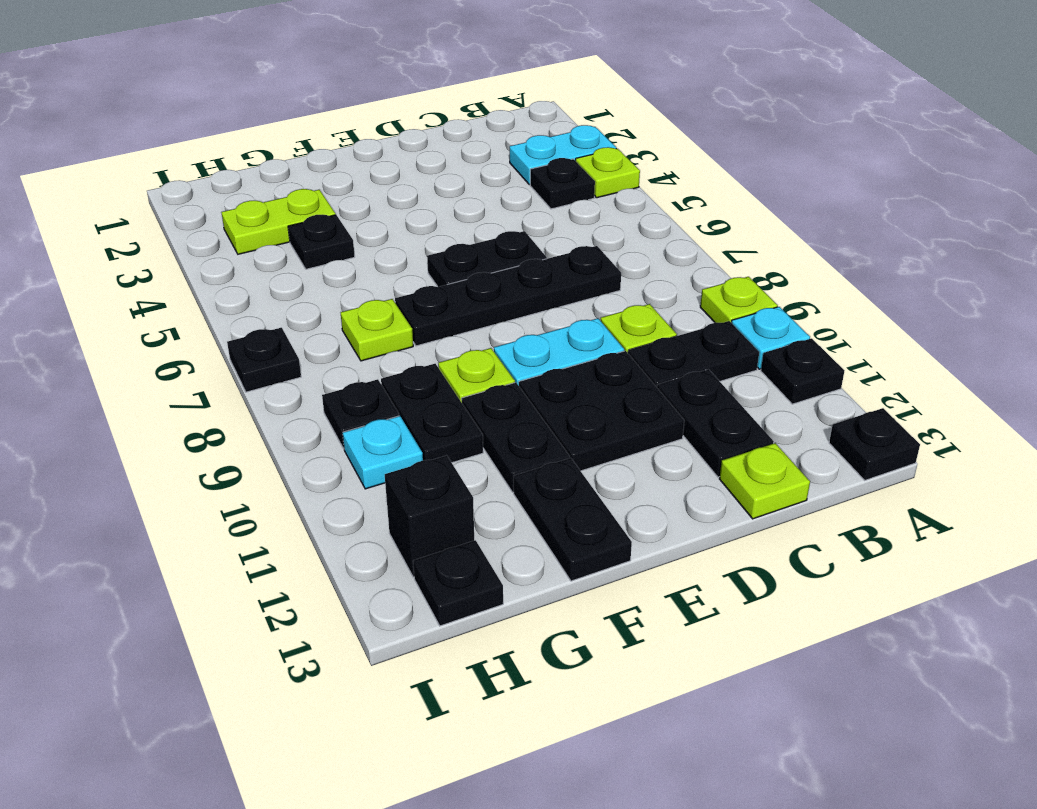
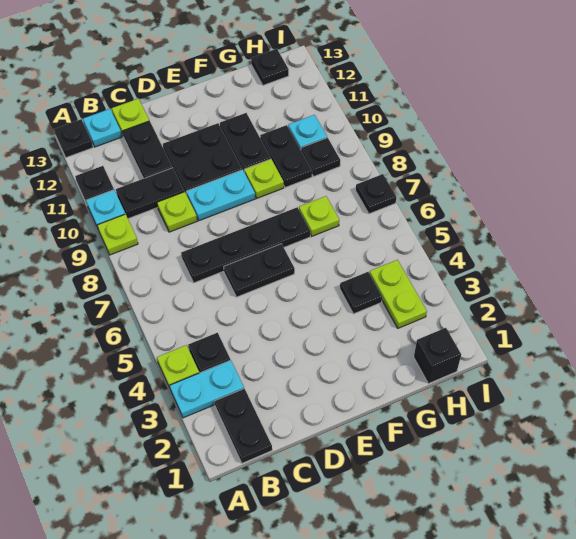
none -> cyan plate B13 level 1
black plate F12:F13 level 1 -> black plate B1:B2 level 1
lime plate G3:H3 level 1 -> lime plate H3:H4 level 1
black brick H12 level 1 -> black brick H1 level 1

